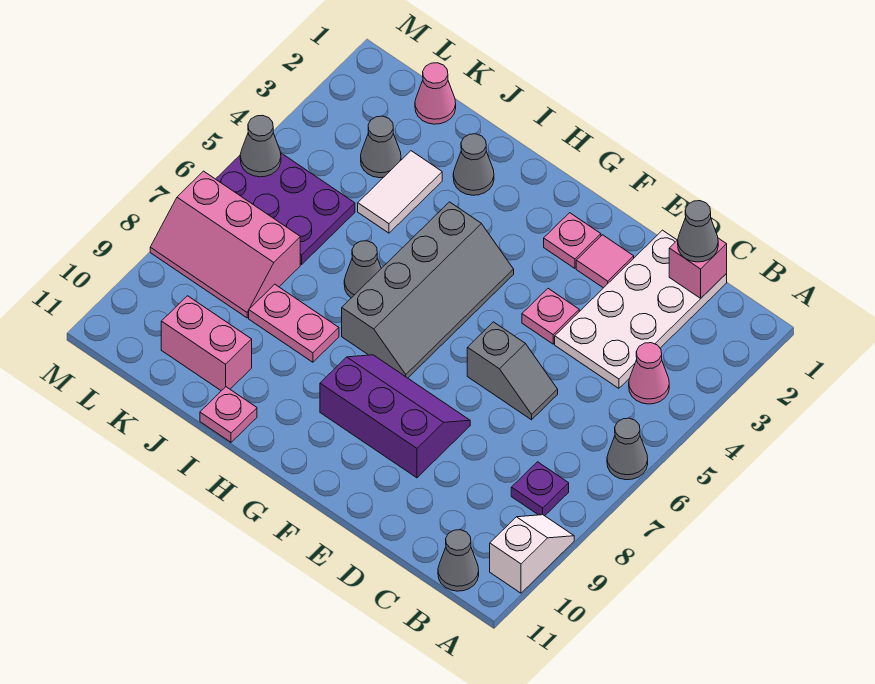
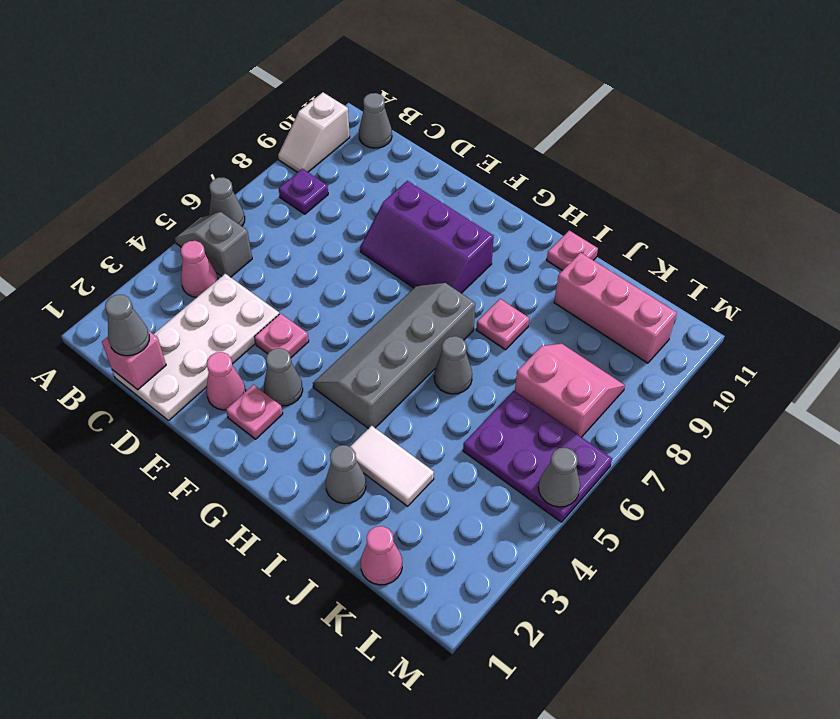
grey slope D6:E6 level 1 top E -> grey slope A5:B5 level 1 top B
pink tile E2 level 1 -> pink cone E2 level 1
pink plate I8:J8 level 1 -> pink plate I8 level 1
white tile J3:J4 level 1 -> white tile I3:J3 level 1
pink brick J10:K10 level 1 -> pink brick J10:L10 level 1
grey cone K3 level 1 -> grey cone F3 level 1
pink slope K7:M8 level 1 top 7 -> pink slope K7:L8 level 1 top 7

